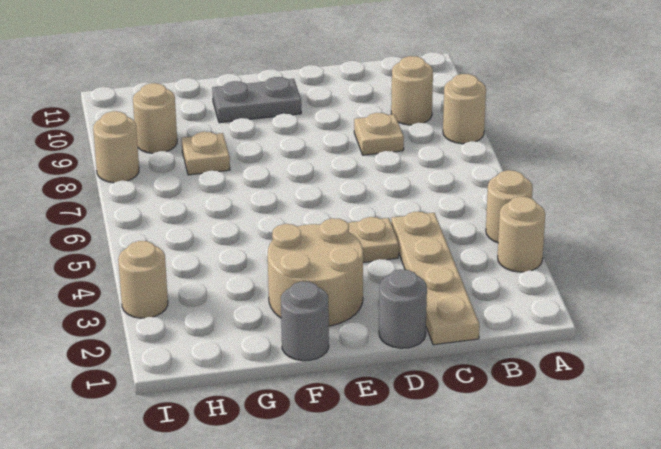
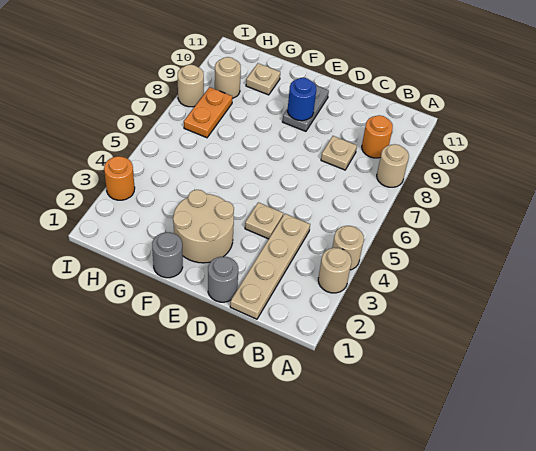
tan round brick B9 level 1 -> orange round brick B9 level 1
none -> blue round brick E9 level 2
grey plate E10:F10 level 1 -> grey plate E9:E10 level 1
tan plate G8 level 1 -> tan plate G10 level 1
none -> orange plate H7:H8 level 1
tan round brick I3 level 1 -> orange round brick I3 level 1

